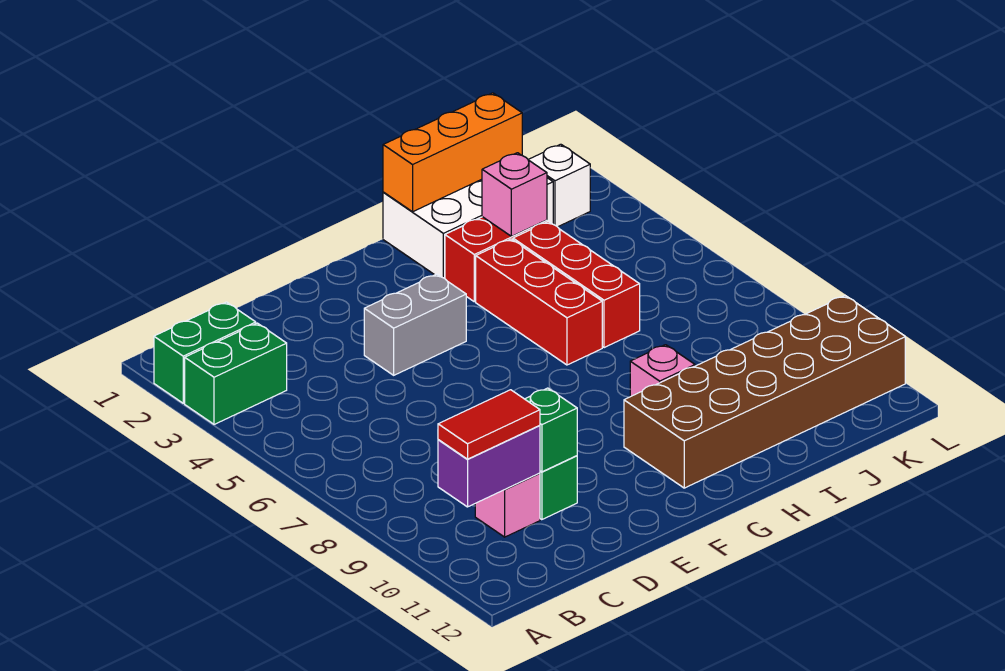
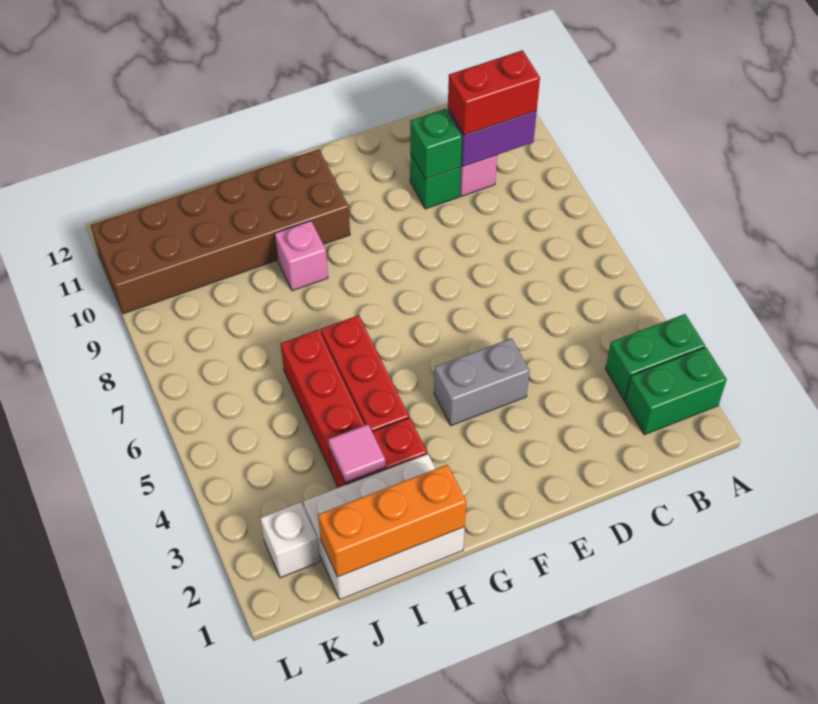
red tile B10:C10 level 3 -> red brick B10:C10 level 3
pink brick I3 level 2 -> pink tile I3 level 2

